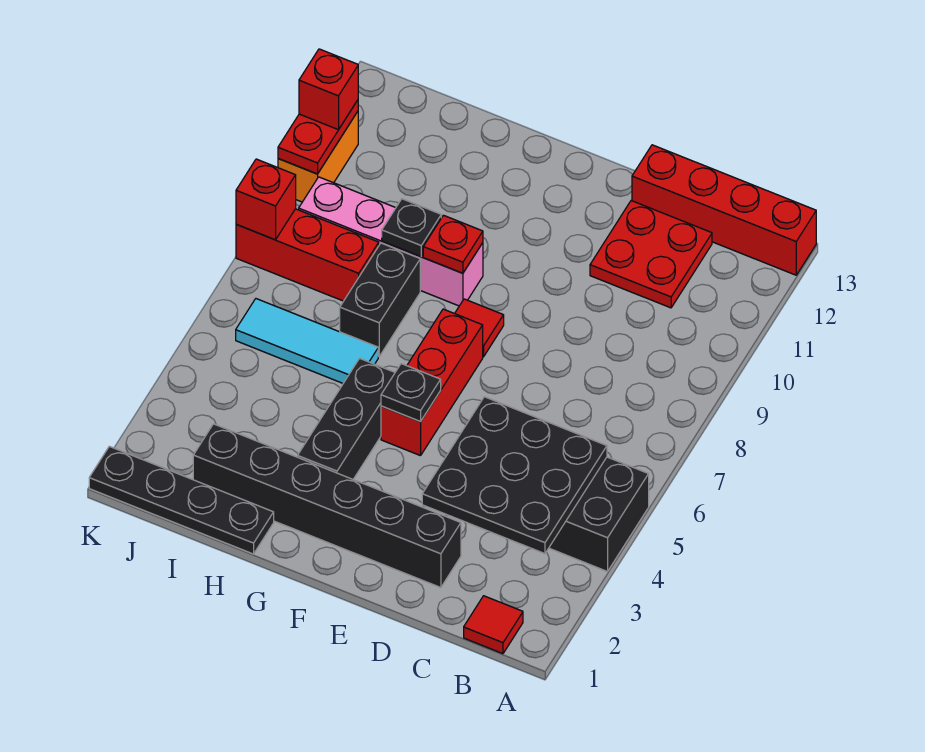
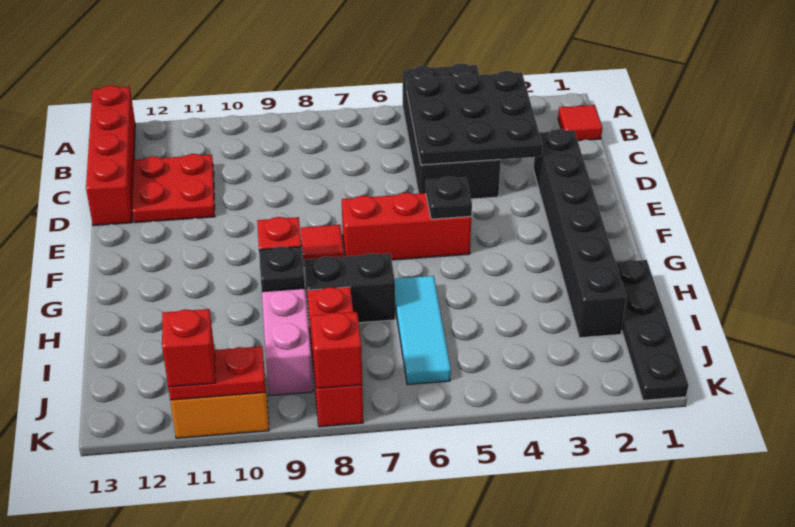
black brick G3:G5 level 1 -> none

